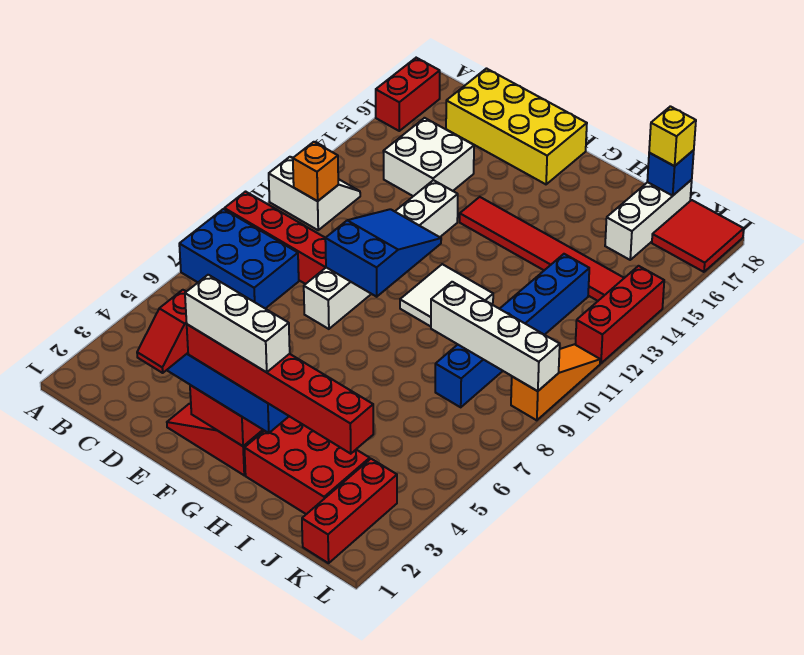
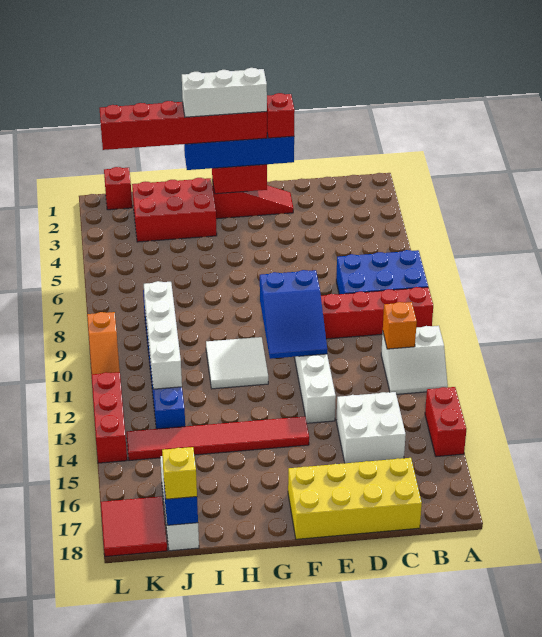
red brick A16:A17 level 1 -> red brick A14:A15 level 1
white brick I9:L9 level 2 -> white brick J9:J12 level 2
red brick K1:K3 level 1 -> red brick K1 level 1

